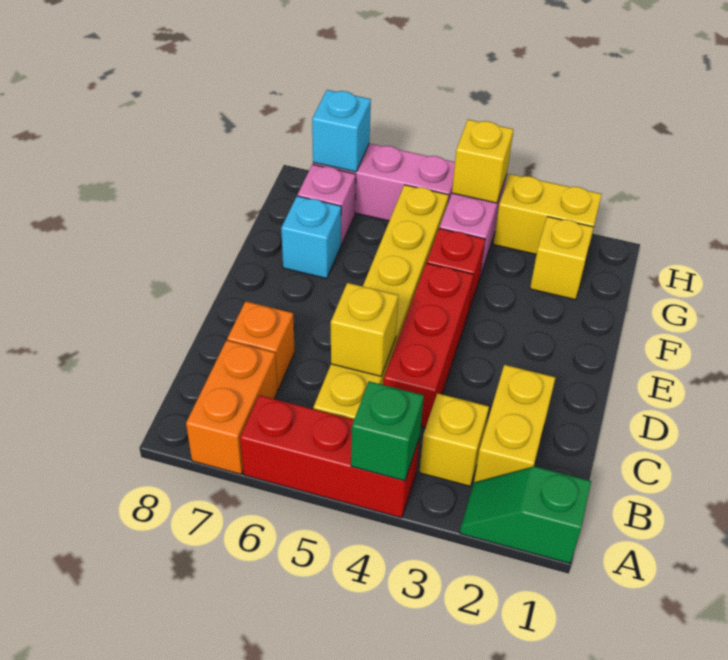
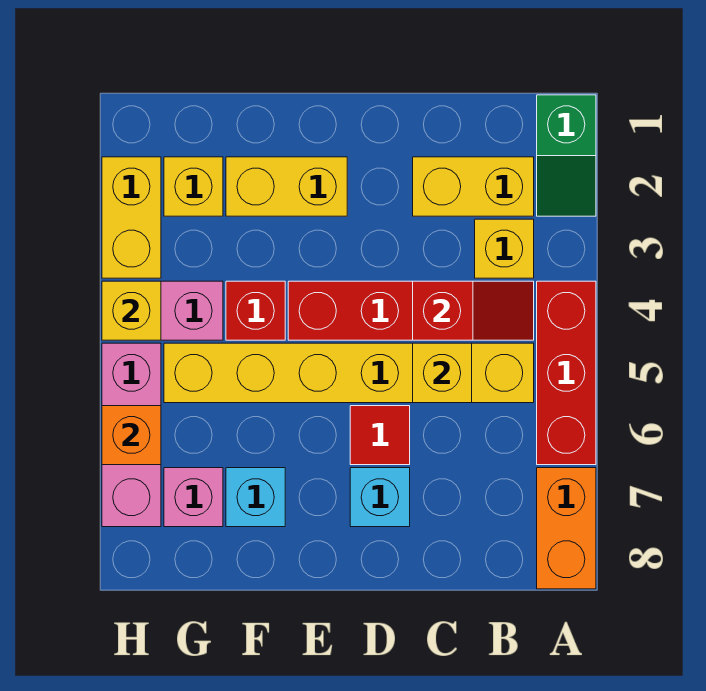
green brick A4 level 2 -> none
orange brick A7:B7 level 1 -> orange brick A7:A8 level 1
none -> red slope B4:C4 level 2 top C
orange brick C7 level 1 -> orange brick H6 level 2
none -> red tile D6 level 1
none -> yellow brick E2:F2 level 1
cyan brick H7 level 2 -> cyan brick D7 level 1

